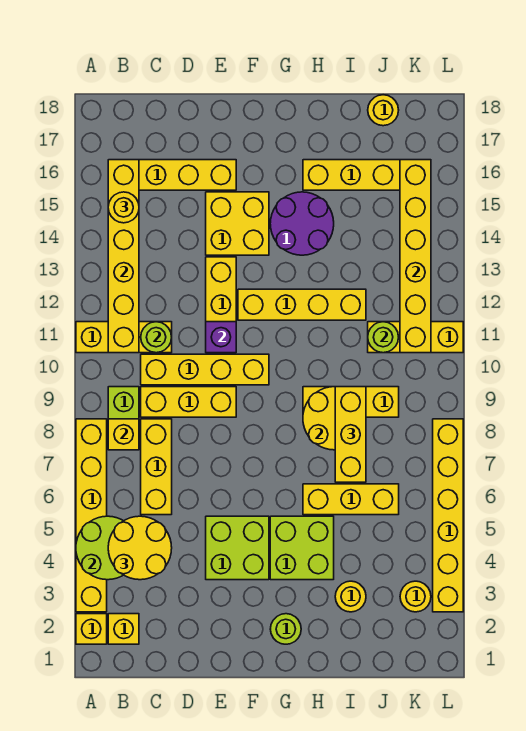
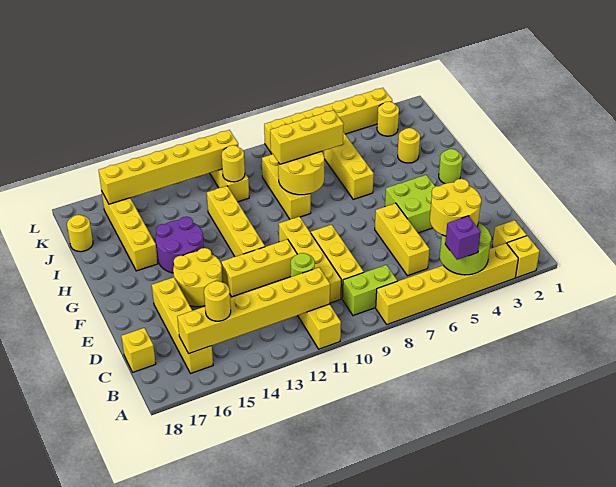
yellow brick B8 level 2 -> yellow brick C18 level 1
yellow brick C6:C8 level 1 -> yellow brick C6:E6 level 1
purple brick E11 level 2 -> purple brick A5 level 3
yellow brick E14:F15 level 1 -> yellow round brick E14:F15 level 1
lime brick G4:H5 level 1 -> none
lime round brick J11 level 2 -> yellow round brick J11 level 2

